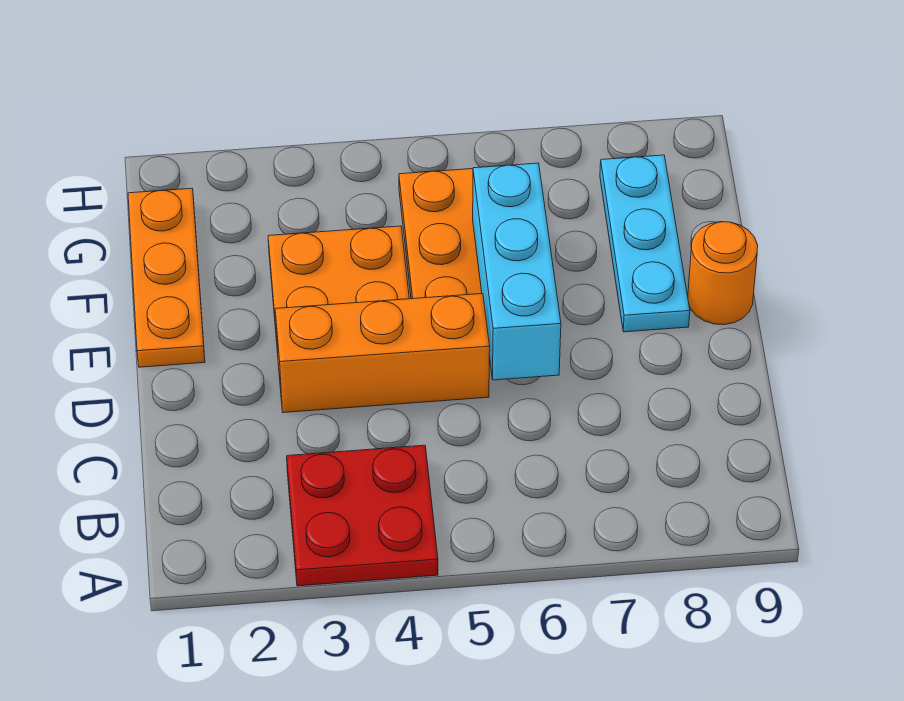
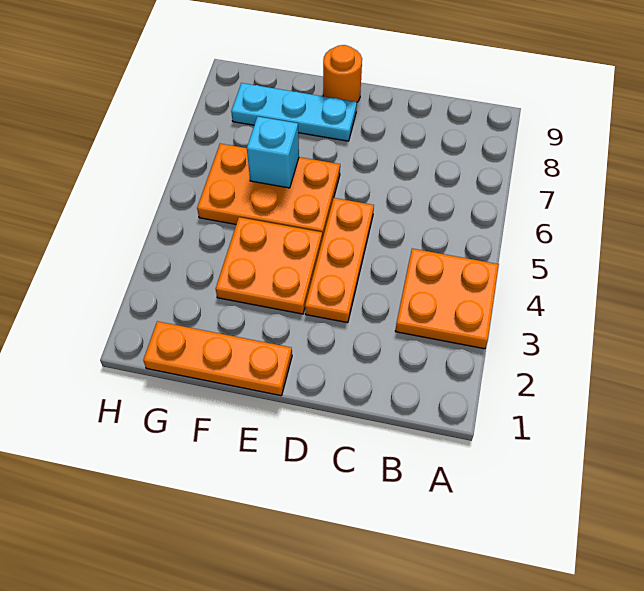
red plate A3:B4 level 1 -> orange plate A3:B4 level 1
orange brick D3:D5 level 1 -> orange plate D3:D5 level 1
cyan brick D6:F6 level 2 -> cyan brick F6 level 2

